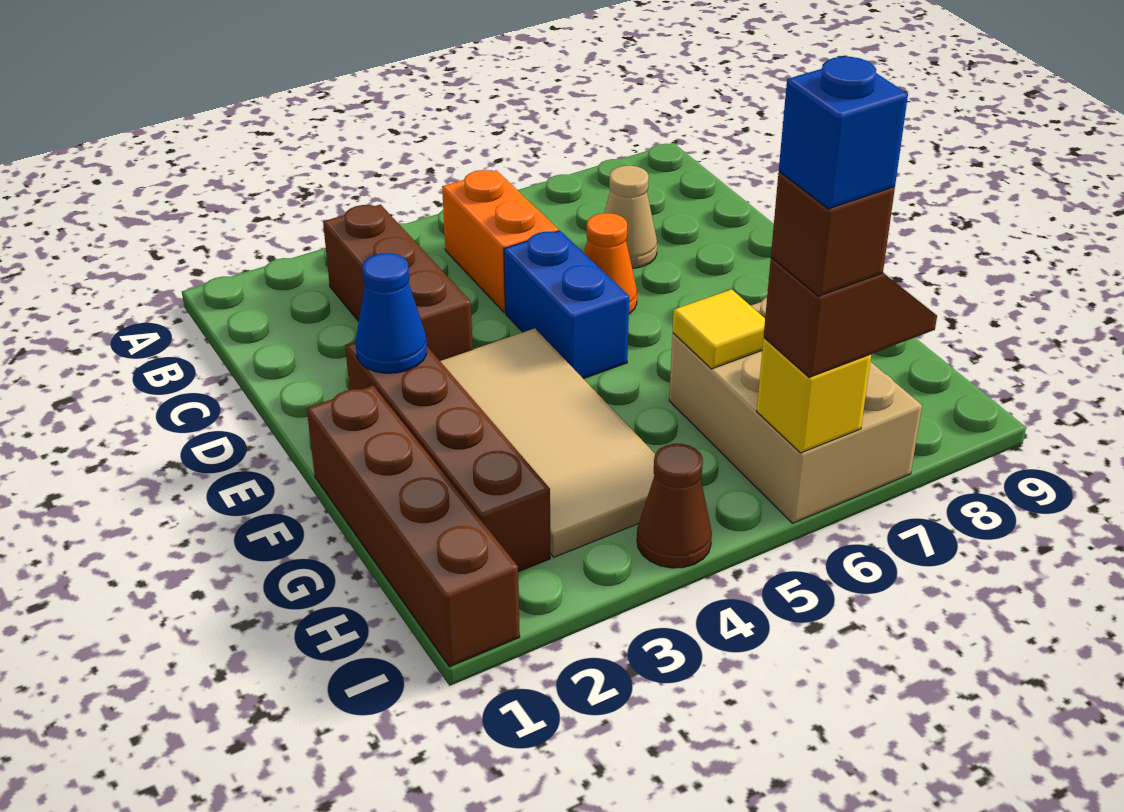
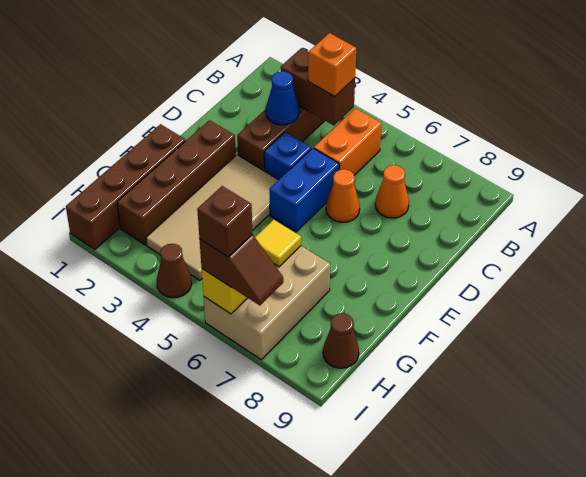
none -> brown brick B3:B4 level 2
none -> orange brick B4 level 3
tan cone C7 level 1 -> orange cone C7 level 1
blue cone E2 level 2 -> blue cone C3 level 2
none -> brown cone H9 level 1
blue brick I6 level 5 -> blue brick D4 level 1

